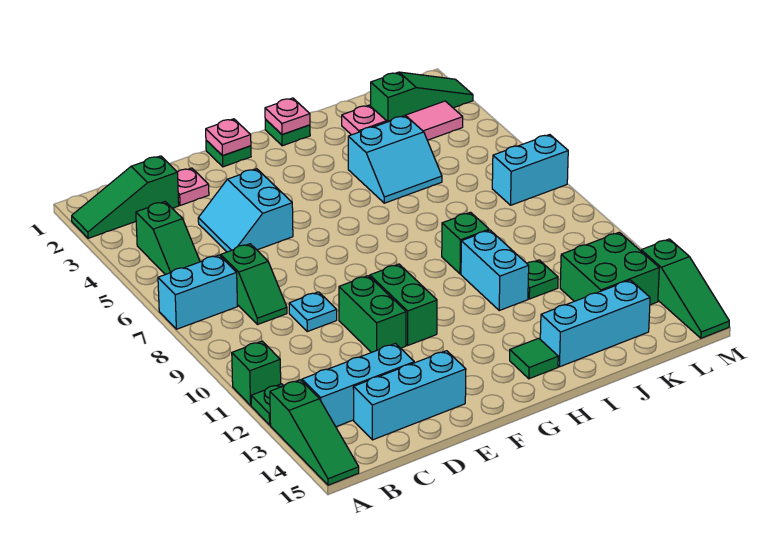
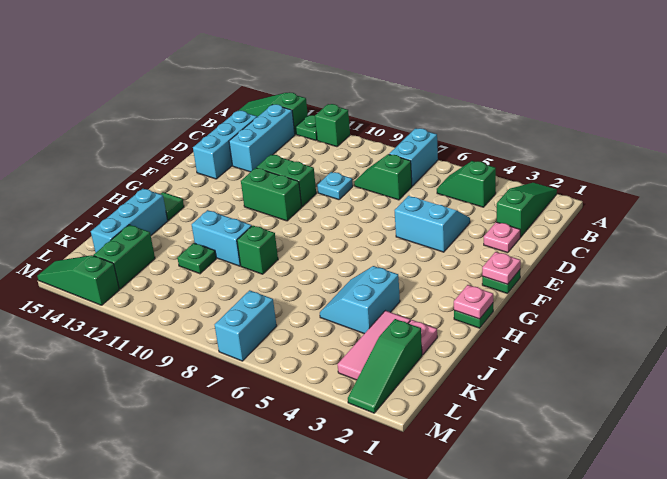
green brick K12:L13 level 1 -> green brick K13:L13 level 1

